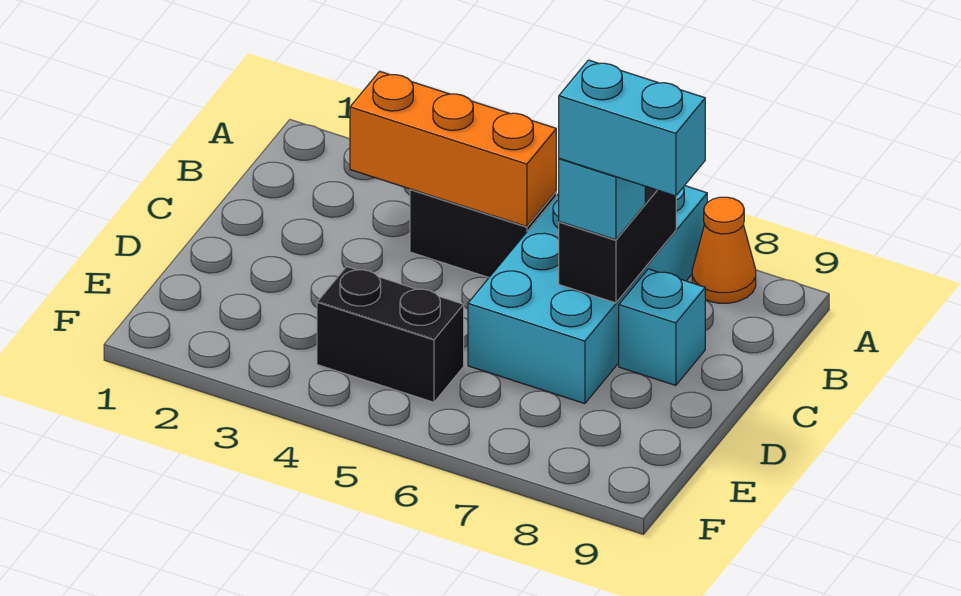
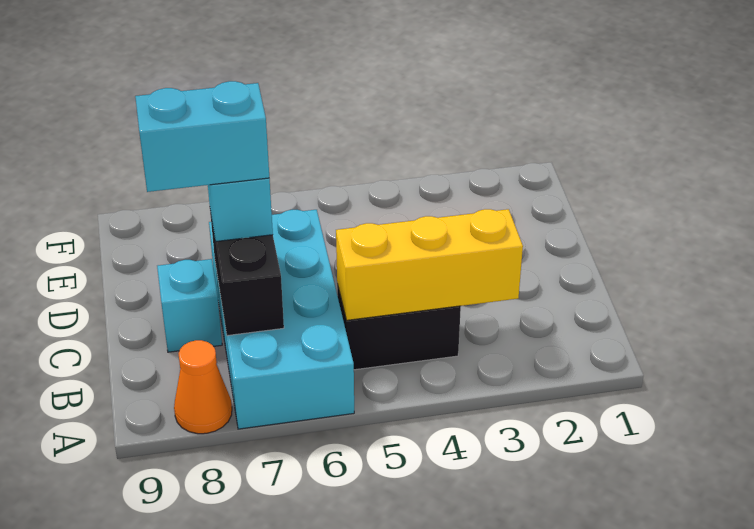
orange brick B3:B5 level 2 -> yellow brick B3:B5 level 2
black brick E4:E5 level 1 -> none

